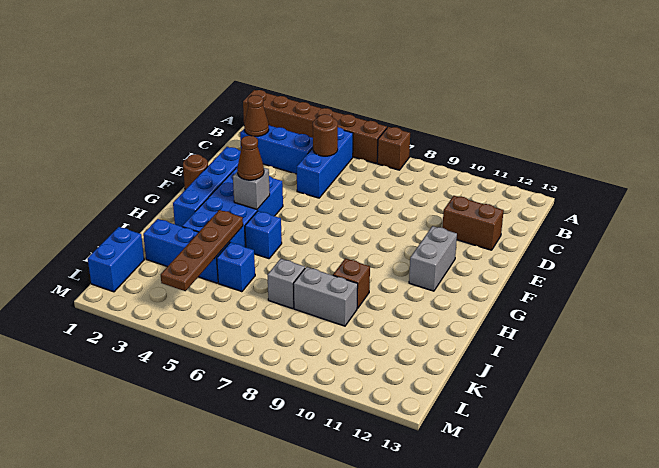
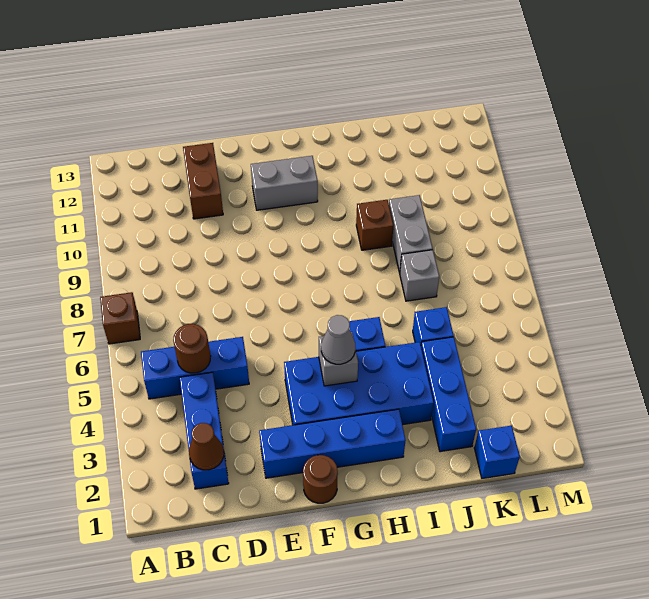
brown brick A1:A6 level 1 -> none
brown cone G4 level 3 -> grey cone G4 level 3
brown plate I4:L4 level 2 -> none
blue brick K1:L1 level 1 -> blue brick K1 level 1

